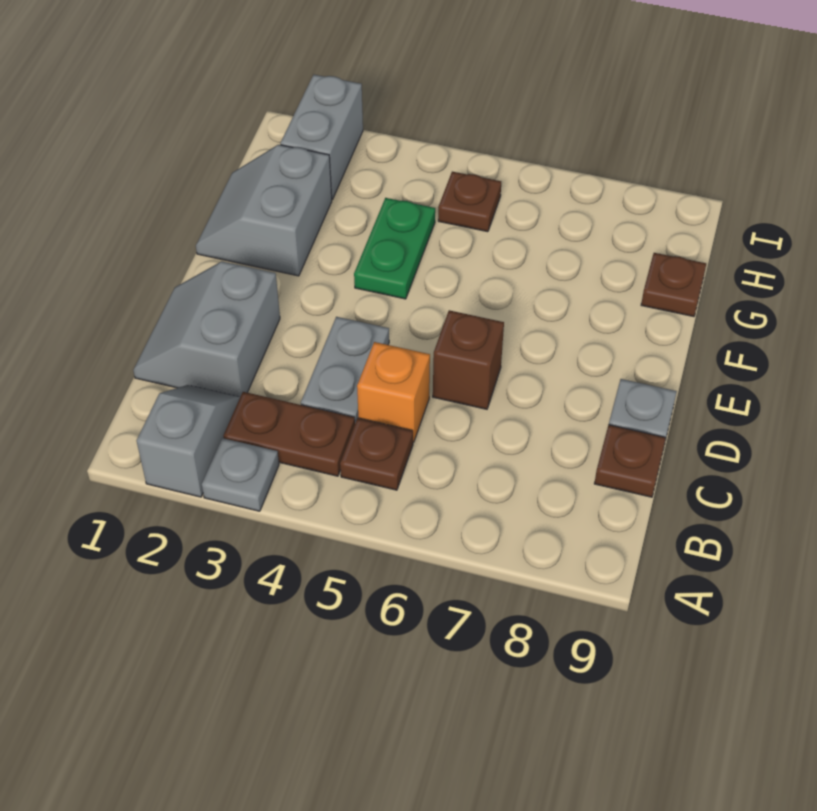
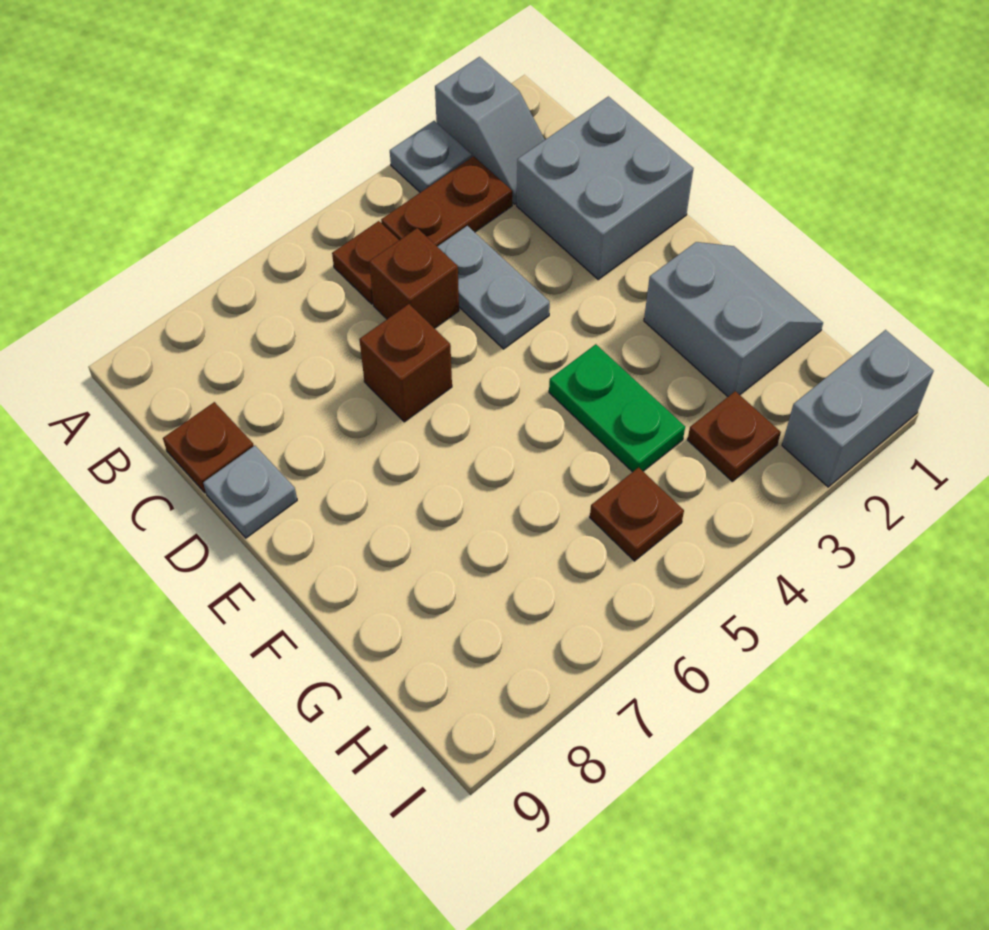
grey slope C1:D2 level 1 top 2 -> grey brick C1:D2 level 1
orange brick C5 level 1 -> brown brick C5 level 1
brown plate G9 level 1 -> brown plate H3 level 1
grey brick H2:I2 level 1 -> grey brick I1:I2 level 1

